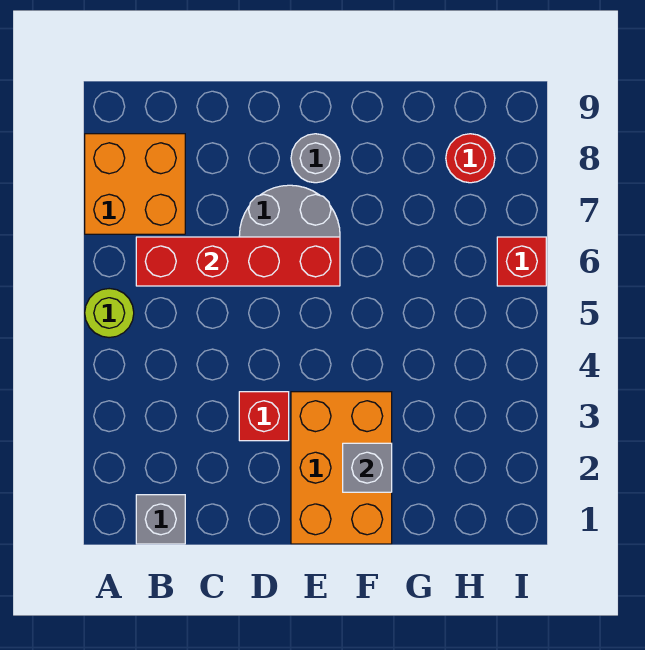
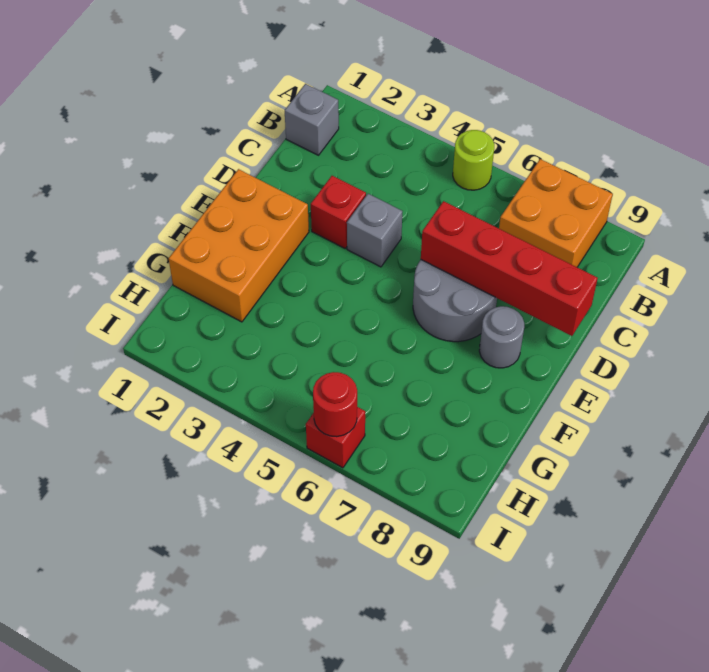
red brick B6:E6 level 2 -> red brick D6:D9 level 2
orange brick E1:F3 level 1 -> orange brick E1:G2 level 1
grey brick F2 level 2 -> grey brick D4 level 1
red round brick H8 level 1 -> red round brick I6 level 2

